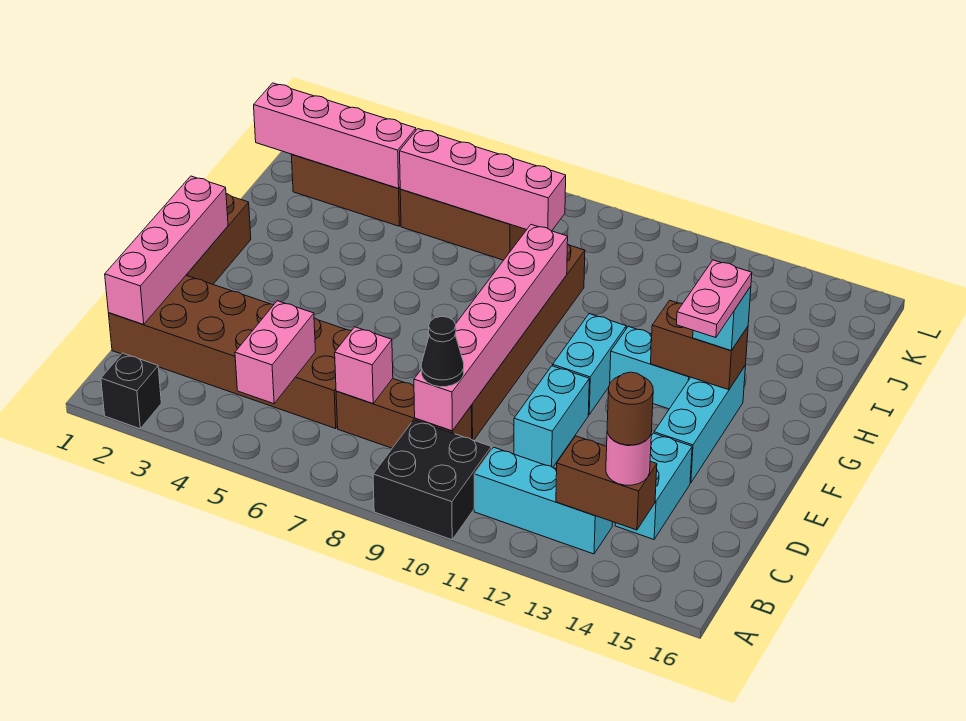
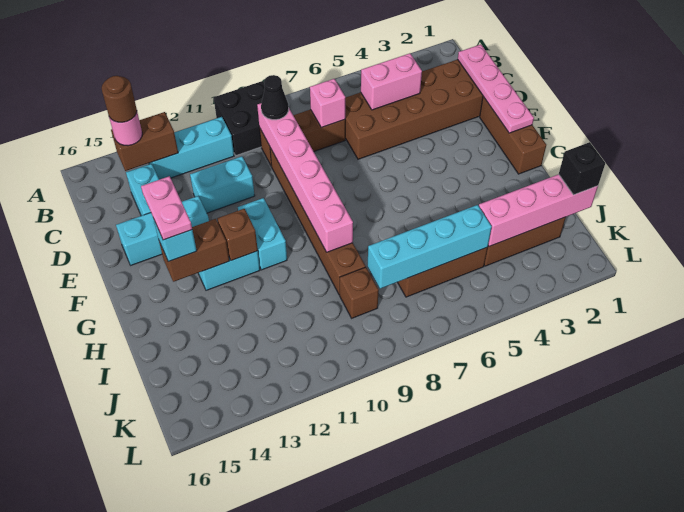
black brick A2 level 1 -> black brick J1 level 3
pink brick B5:C5 level 2 -> pink brick C4:C5 level 2
pink brick C1:F1 level 2 -> pink plate C1:F1 level 2
cyan brick D11:E11 level 1 -> cyan brick D11:D12 level 1
cyan brick E14:G14 level 1 -> cyan brick E13:E15 level 1
none -> brown brick G12 level 2
pink brick J5:J8 level 2 -> cyan brick J5:J8 level 2
none -> brown brick J9 level 1

